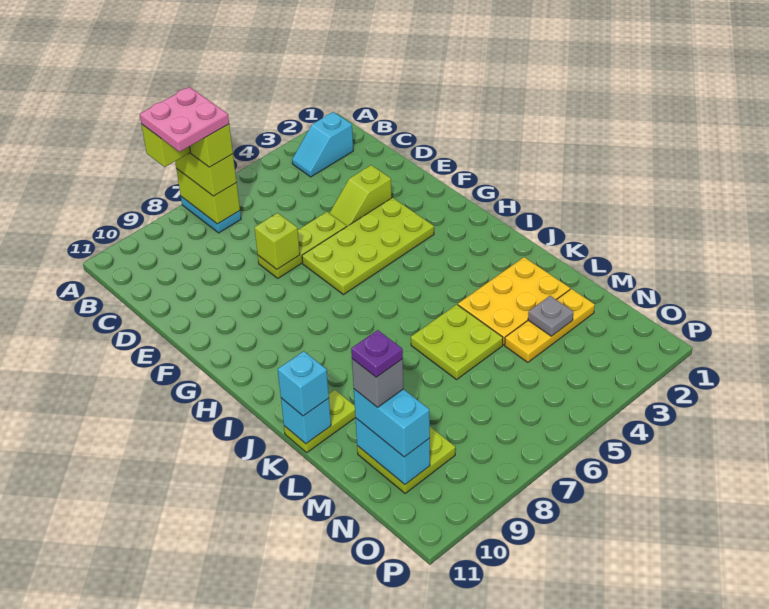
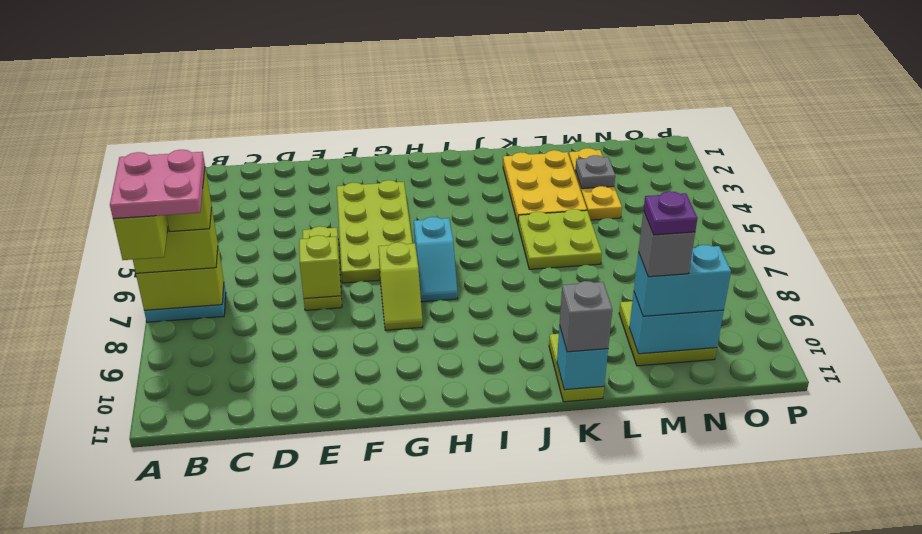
cyan slope B2:B3 level 1 top 2 -> cyan slope H6:H7 level 1 top 6
lime slope E3:E4 level 1 top 3 -> lime slope G7:G8 level 1 top 7
cyan brick K11 level 3 -> grey brick K11 level 3

